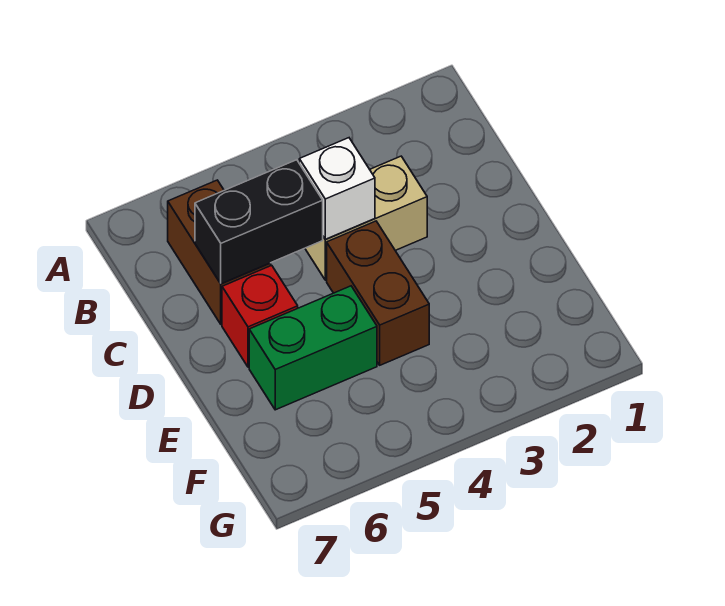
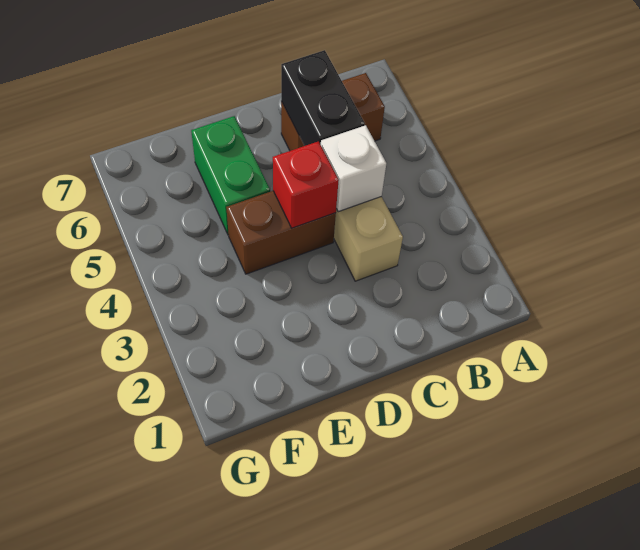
red brick D6 level 1 -> red brick D4 level 2

